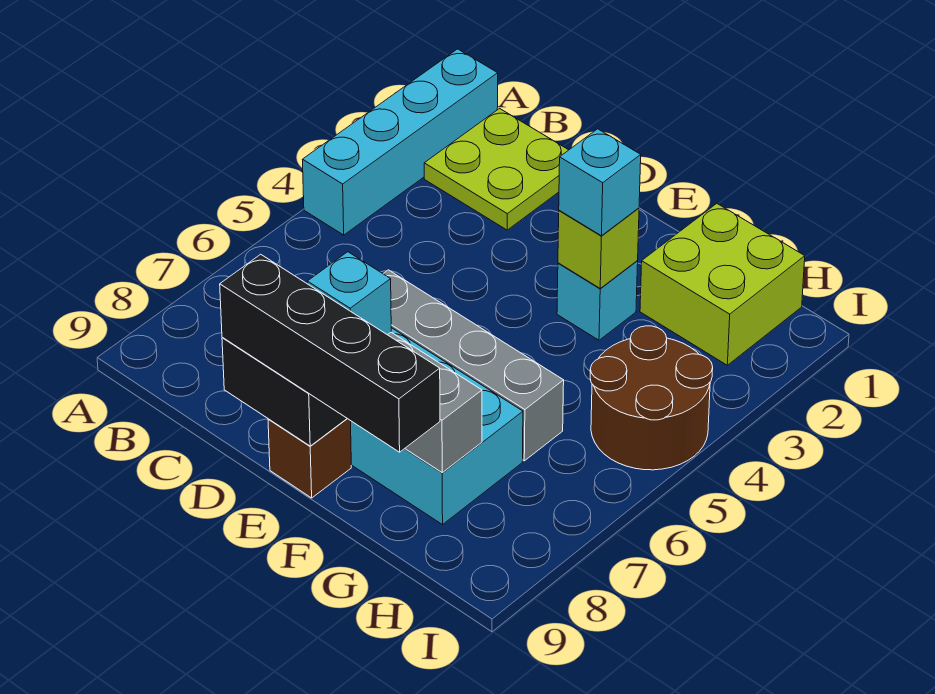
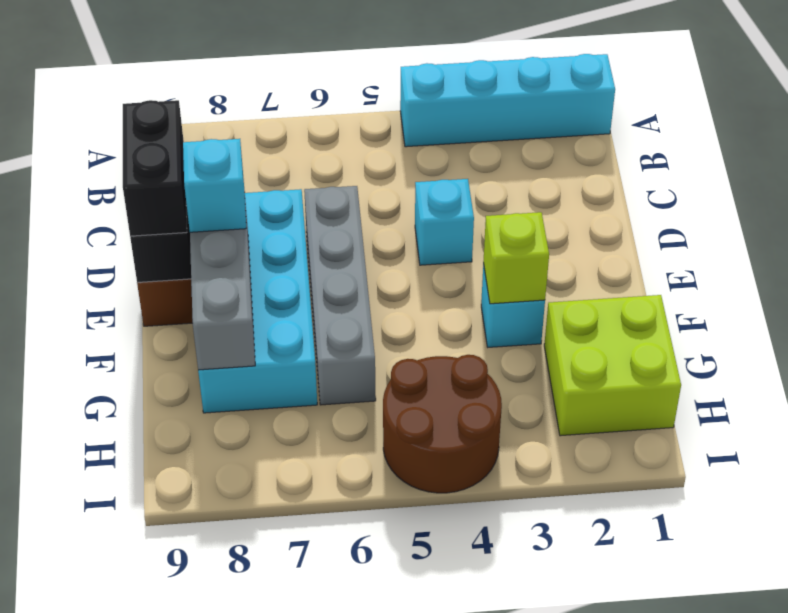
lime plate B1:C2 level 1 -> none
black brick D9:G9 level 3 -> black brick D9:E9 level 3
cyan brick F3 level 3 -> cyan brick D4 level 1

